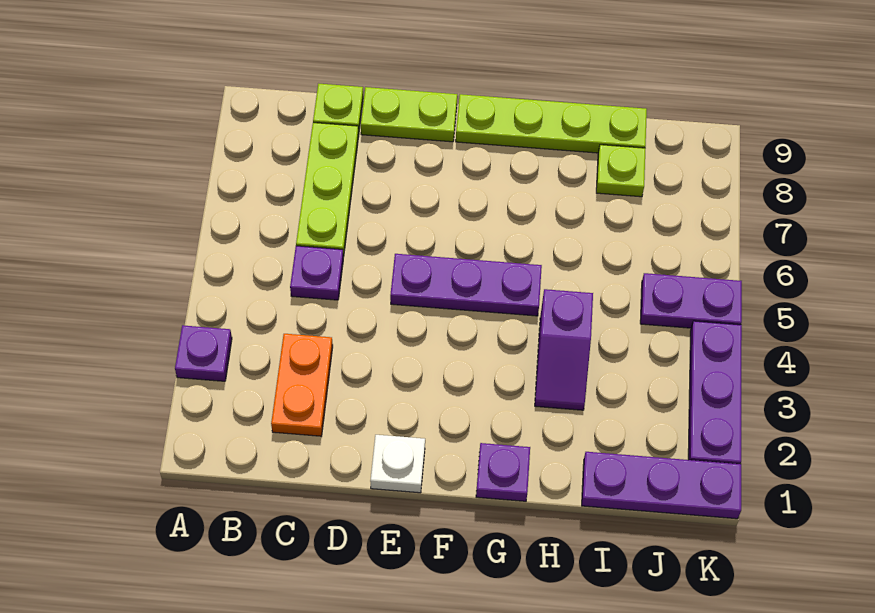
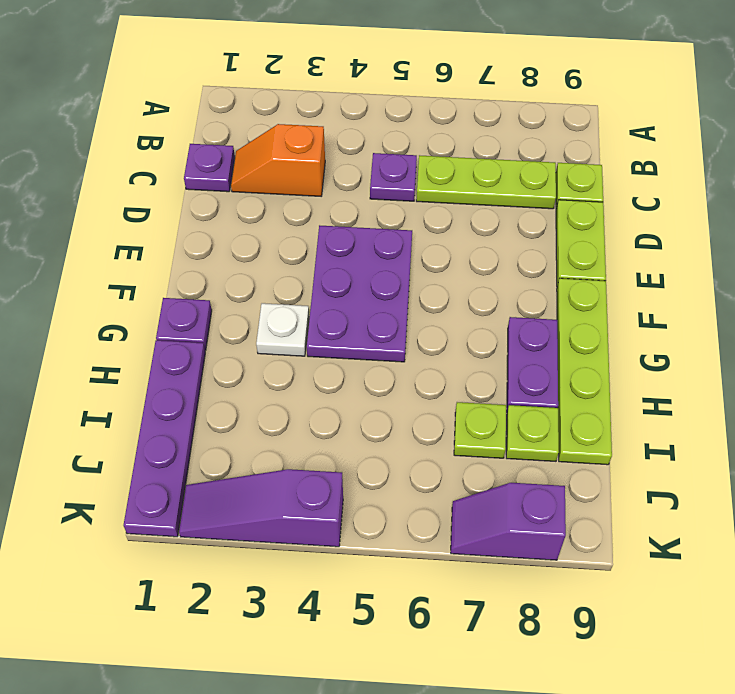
purple plate A3 level 1 -> purple plate C1 level 1
orange plate C2:C3 level 1 -> orange slope C2:C3 level 1 top 3
white plate E1 level 1 -> white plate G3 level 1
purple plate E5:G5 level 1 -> purple plate E4:G5 level 1
purple slope H3:H4 level 1 top 4 -> purple slope K7:K8 level 1 top 8
purple plate I1:K1 level 1 -> purple plate H1:K1 level 1
none -> lime plate I7 level 1
purple plate J5:K5 level 1 -> purple plate G8:H8 level 1
purple plate K2:K4 level 1 -> purple slope K2:K4 level 1 top 4

